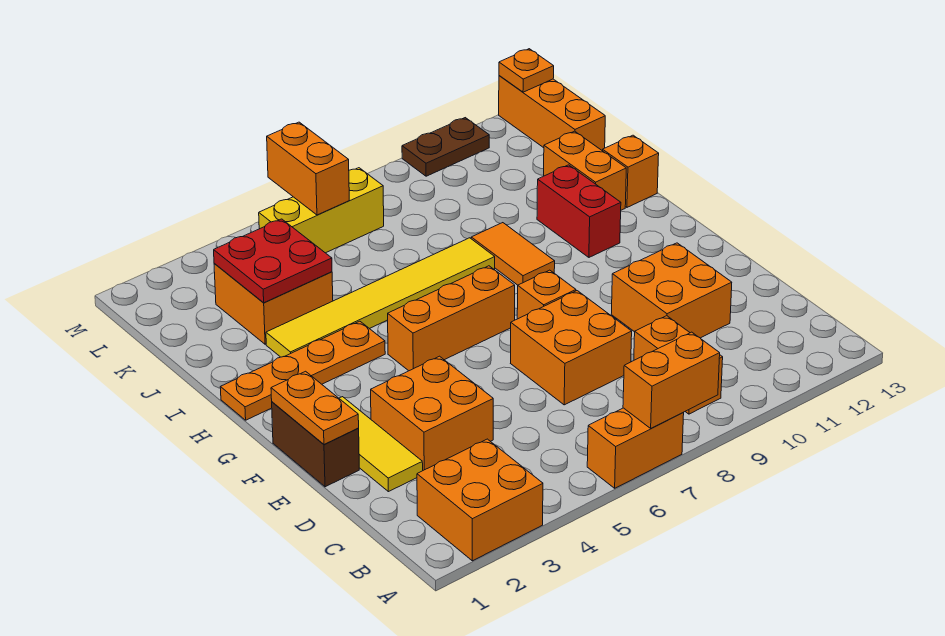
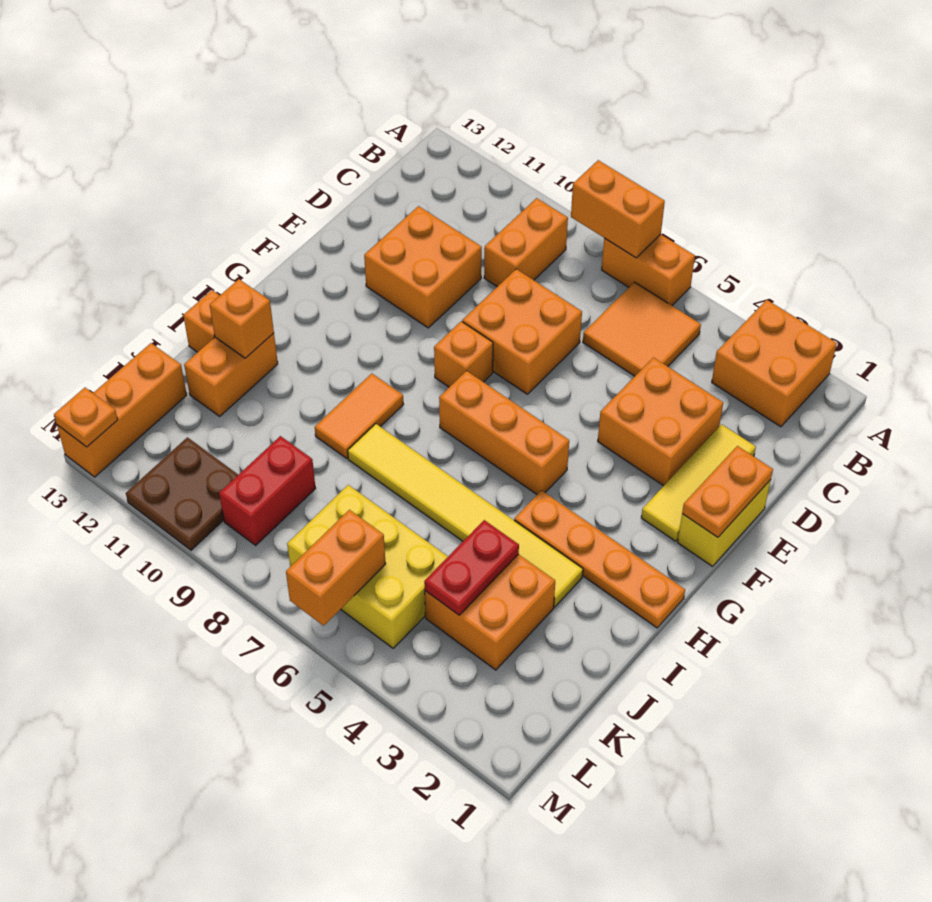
none -> orange tile B5:C6 level 1
brown brick E1:F1 level 1 -> yellow brick E1:F1 level 1
red brick H11:I11 level 1 -> red brick K9:L9 level 1
none -> orange brick I12 level 2
red plate J3:K4 level 2 -> red plate J4:K4 level 2
yellow brick L5:L7 level 1 -> yellow brick K5:L7 level 1
brown plate M10:M11 level 1 -> brown plate L10:M11 level 1

